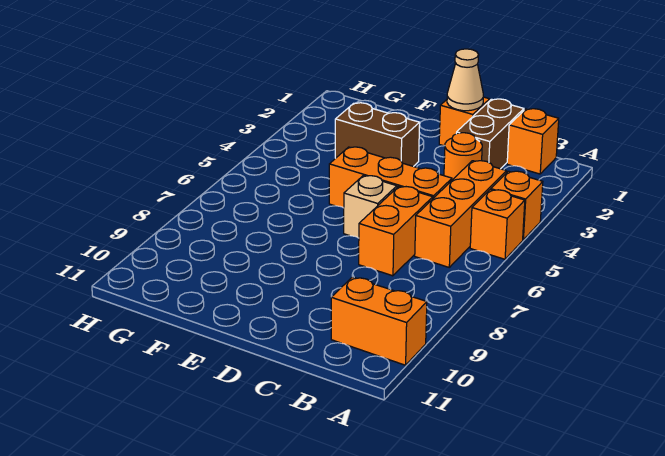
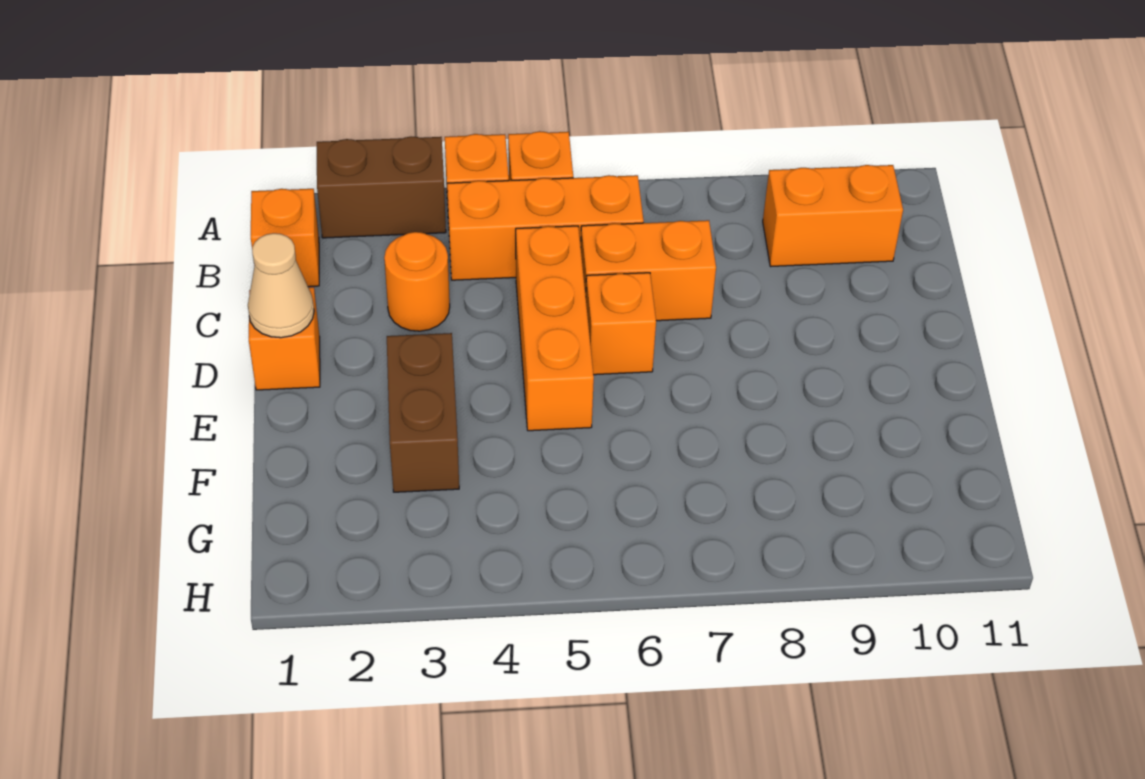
orange brick A10:B10 level 1 -> orange brick B9:B10 level 1
brown brick C1:C2 level 1 -> brown brick A2:A3 level 1
tan brick D6 level 1 -> orange brick D6 level 1

